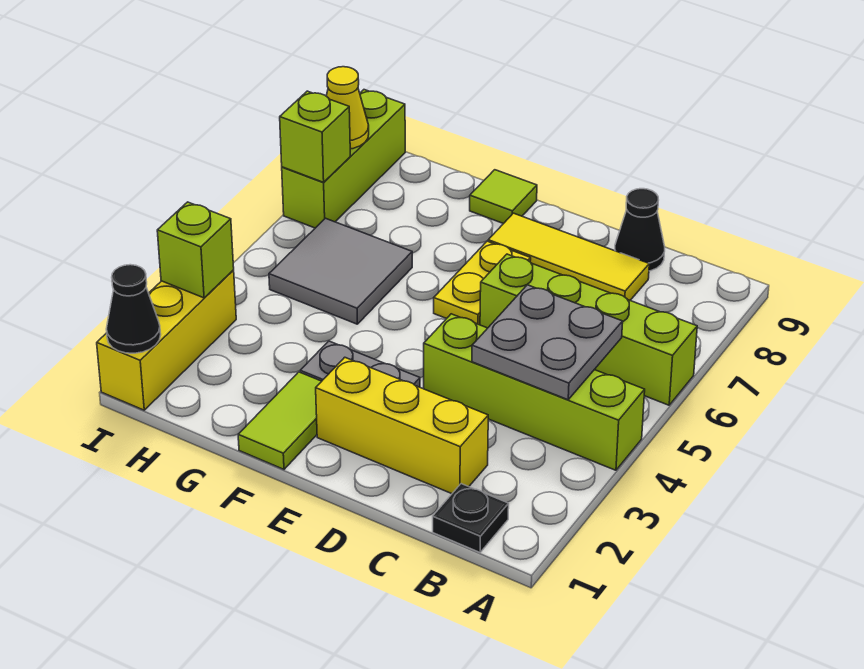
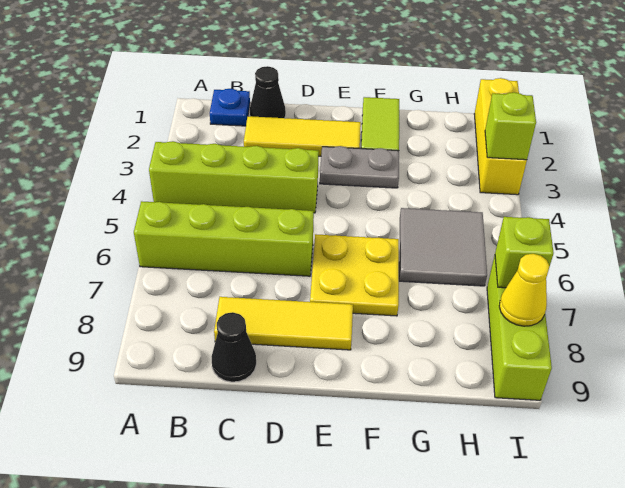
black plate B1 level 1 -> blue plate B1 level 1
grey plate B4:C5 level 2 -> none
yellow brick C2:E2 level 1 -> yellow tile C2:E2 level 1
yellow plate E6:E7 level 1 -> yellow plate E6:F7 level 1
lime tile F9 level 1 -> none
black cone I1 level 2 -> black cone C1 level 1

